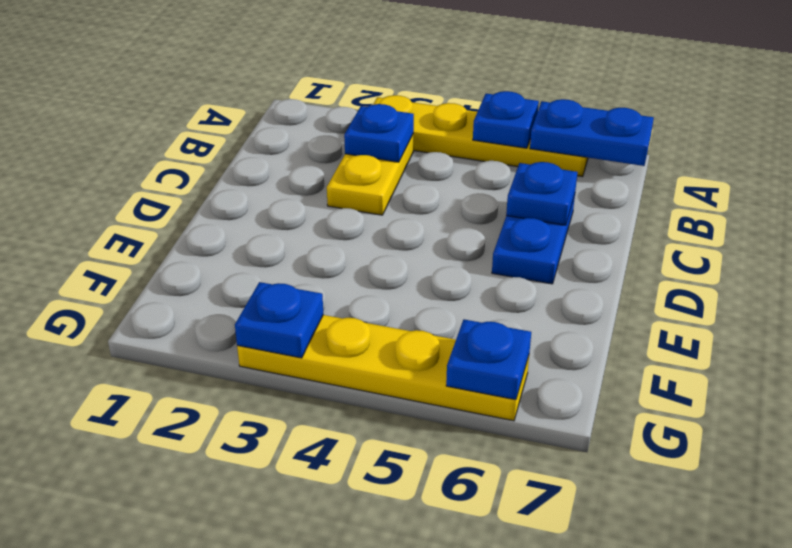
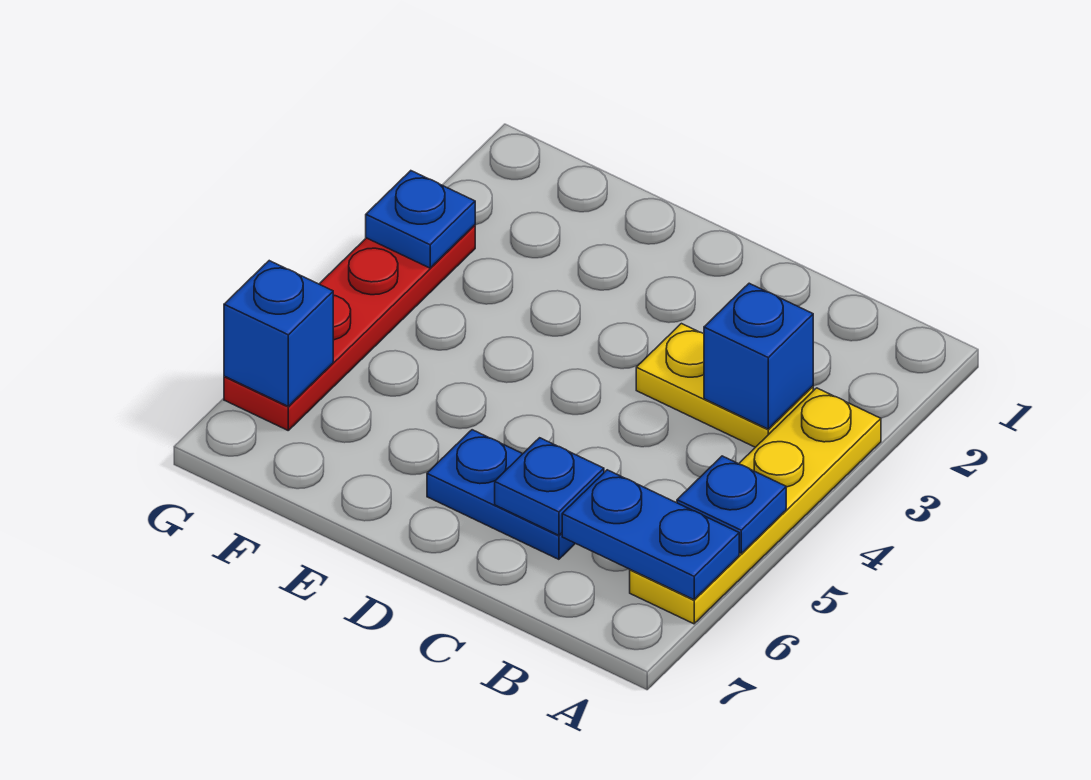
blue plate A6:A7 level 2 -> blue plate A6:B6 level 2
blue plate B3 level 2 -> blue brick B3 level 2
yellow plate G3:G6 level 1 -> red plate G3:G6 level 1
blue plate G6 level 2 -> blue brick G6 level 2

